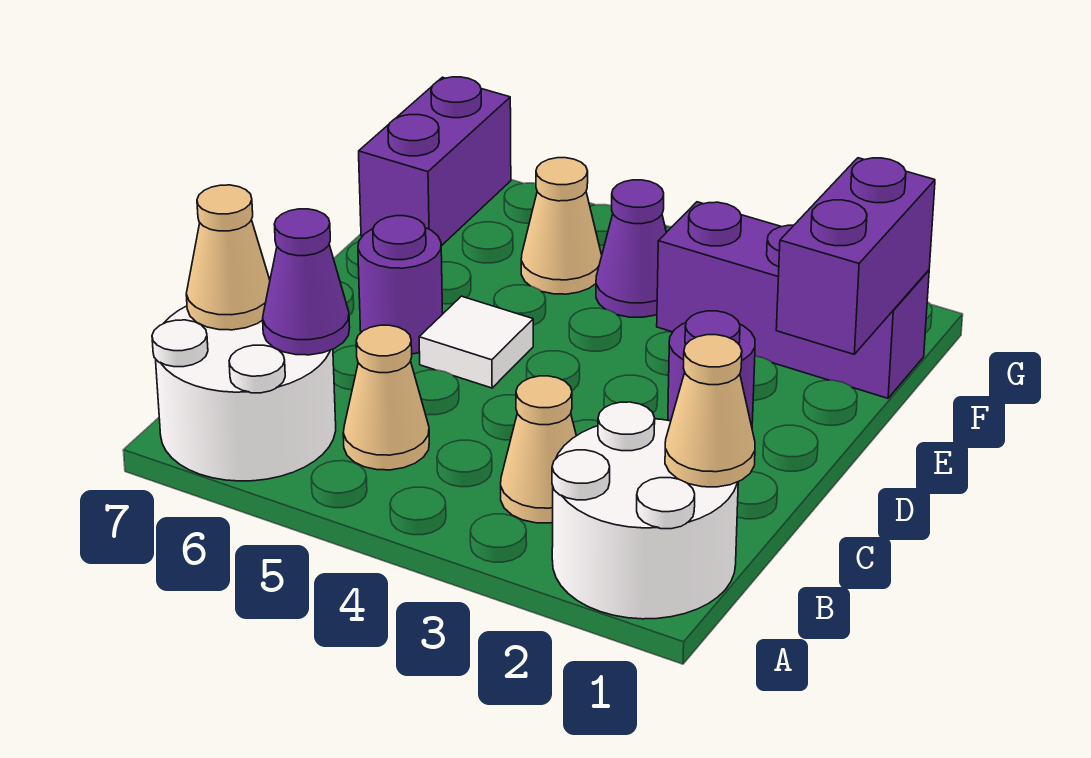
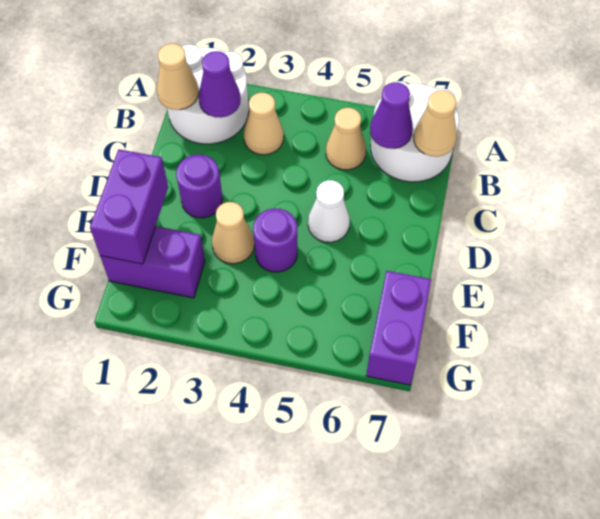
white tile D5 level 1 -> white cone D5 level 1
purple round brick D6 level 1 -> purple round brick E4 level 1
purple brick F1:F3 level 1 -> purple brick F1:F2 level 1
purple cone F4 level 1 -> purple cone B2 level 2
tan cone F5 level 1 -> tan cone E3 level 1

